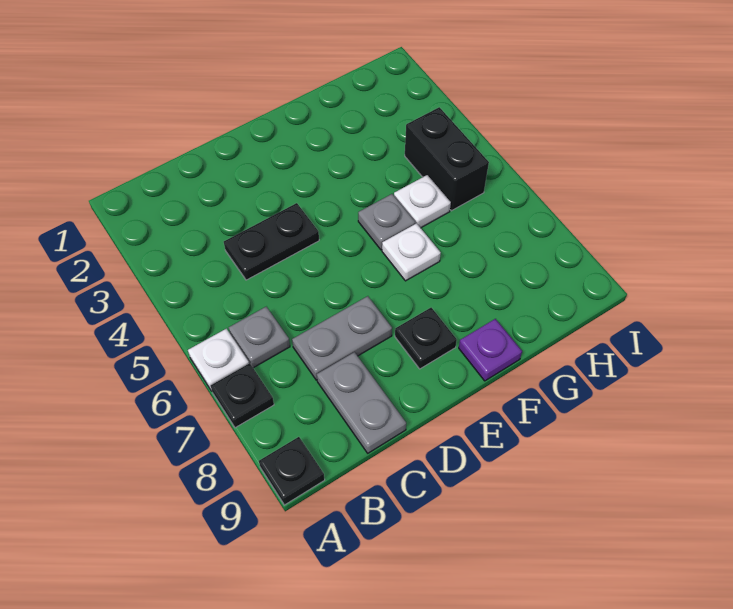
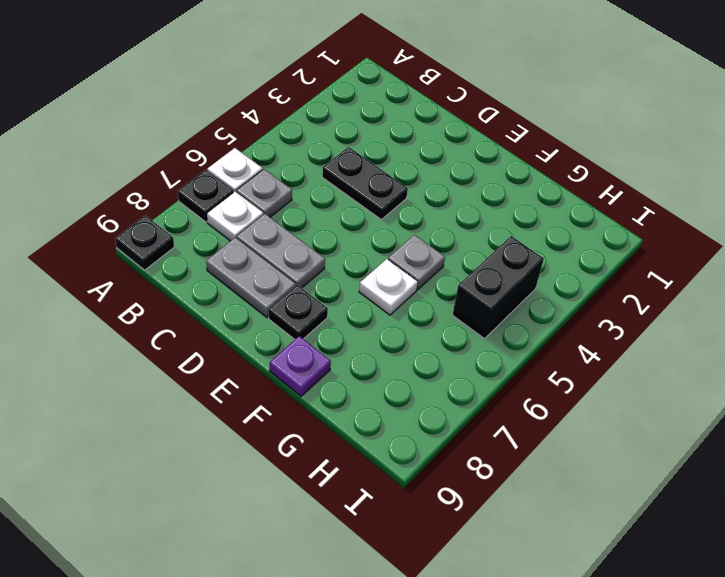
grey plate C8:C9 level 1 -> grey plate C8:D8 level 1
white plate G5 level 1 -> white plate B7 level 1

